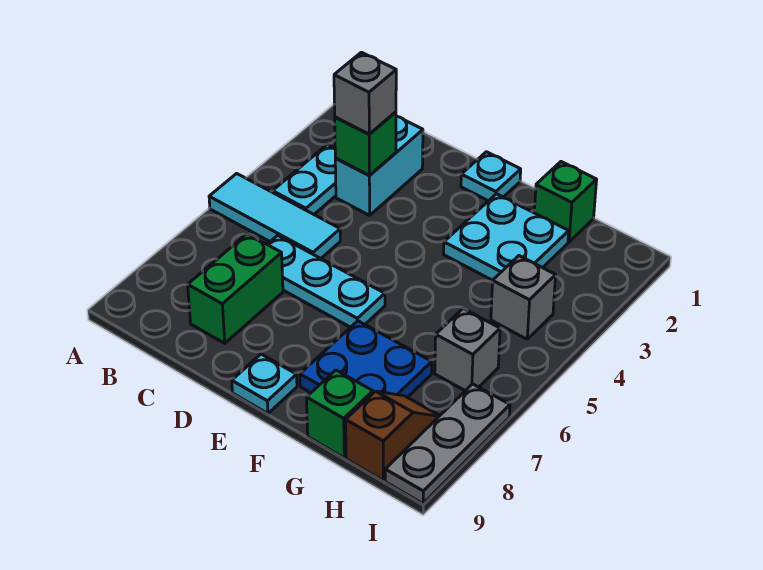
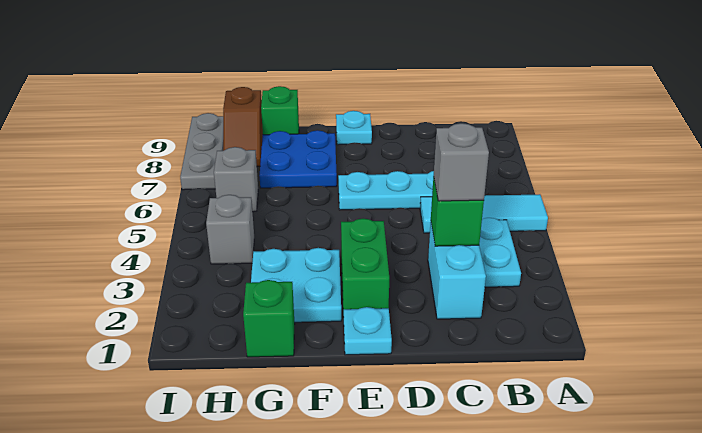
green brick C7:C8 level 1 -> green brick E2:E3 level 1

